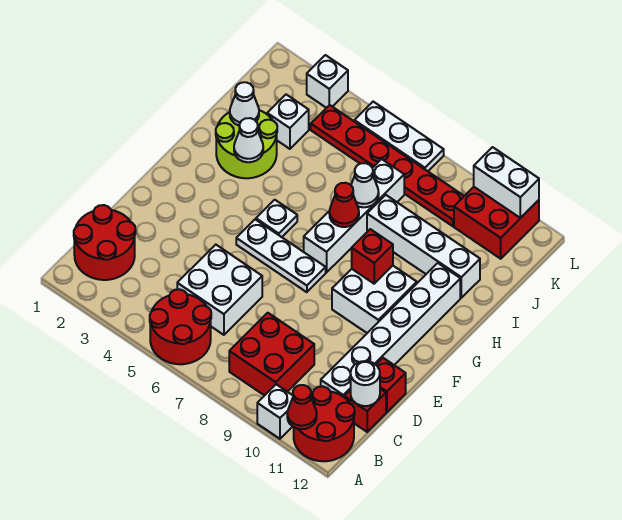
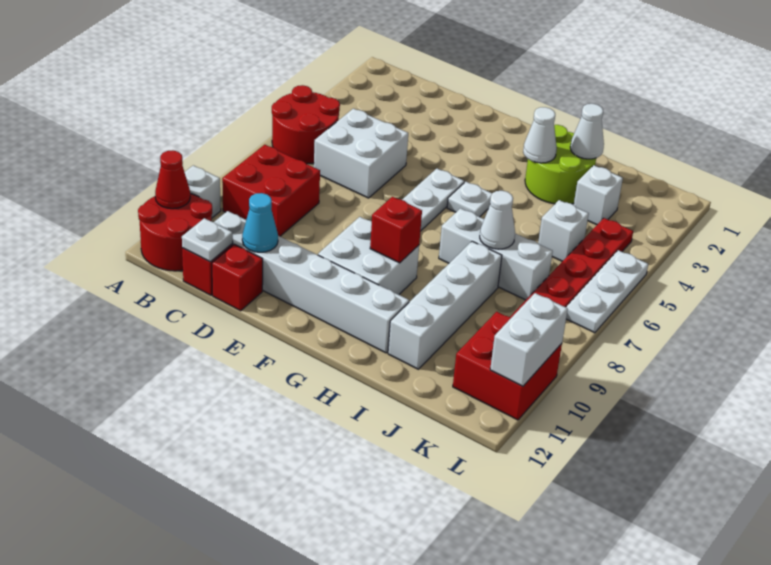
red round brick B1:C2 level 1 -> none
white round brick C12 level 2 -> white plate C12 level 2
none -> cyan cone D11 level 2
white brick G7:J7 level 1 -> white brick H7:J7 level 1
red cone H7 level 2 -> none
white brick L3 level 1 -> white brick J5 level 1

